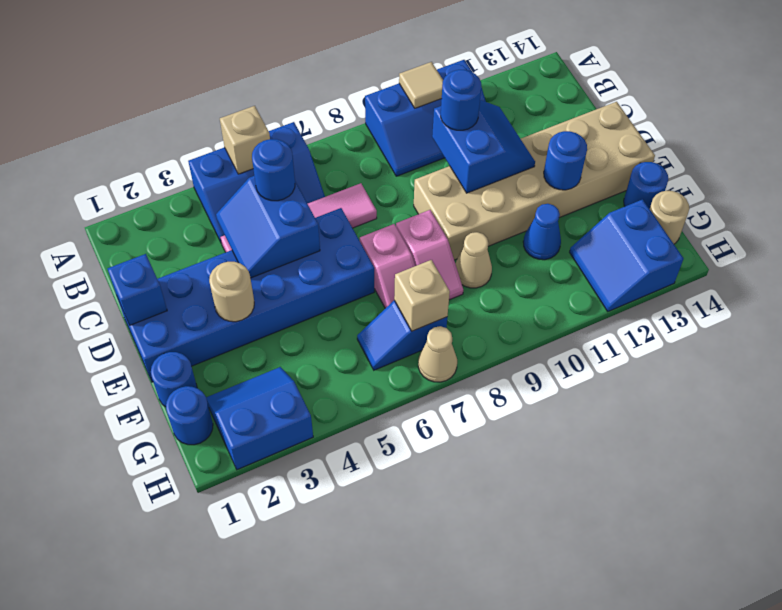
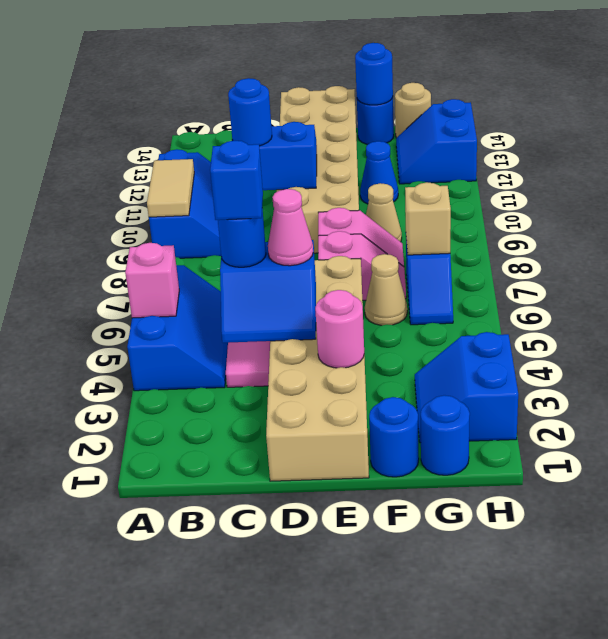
tan brick A5 level 2 -> pink brick A5 level 2
tan tile A10 level 2 -> tan tile A9:A10 level 2
blue brick D1:E6 level 1 -> tan brick D1:E6 level 1
blue brick D1 level 2 -> blue brick C5 level 4
none -> pink cone D5 level 3
tan round brick E3 level 2 -> pink round brick E3 level 2
blue round brick E12 level 2 -> blue round brick F14 level 2
blue slope G12:H13 level 1 top 13 -> blue slope G12:H13 level 1 top H
tan cone H7 level 1 -> tan cone F6 level 1

